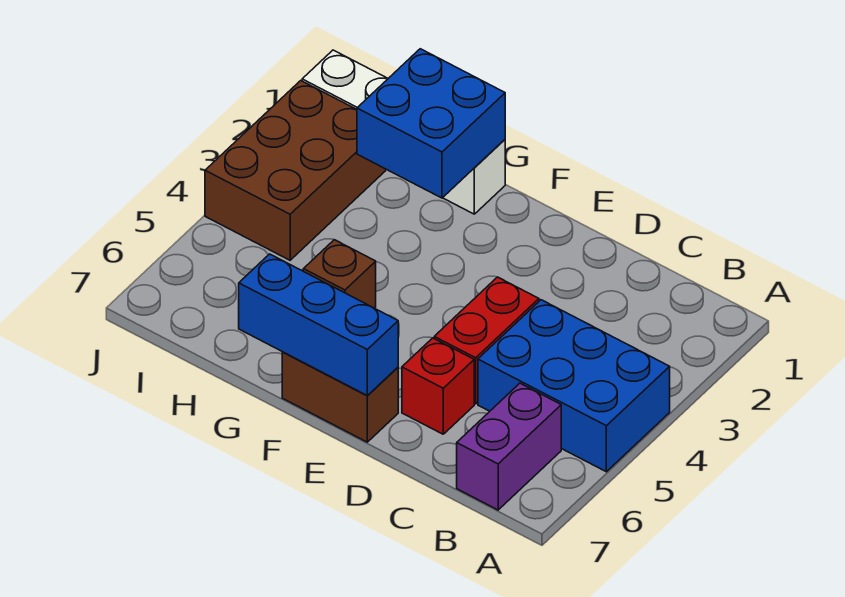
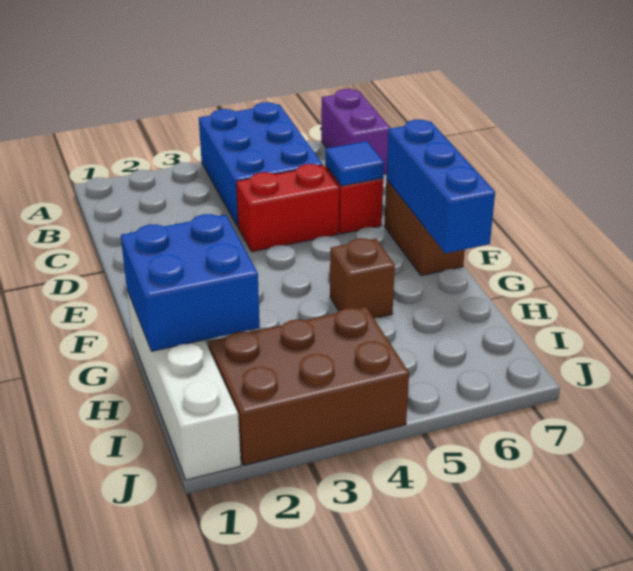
purple brick B6:B7 level 1 -> purple brick A7:B7 level 1
none -> blue tile D6 level 2

